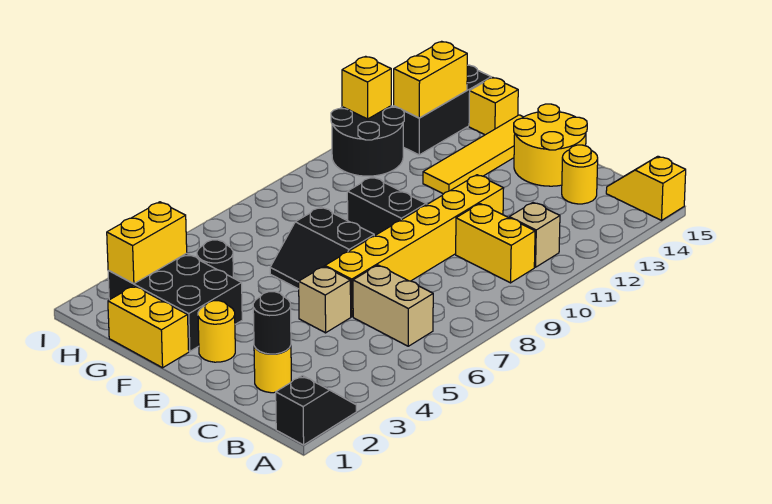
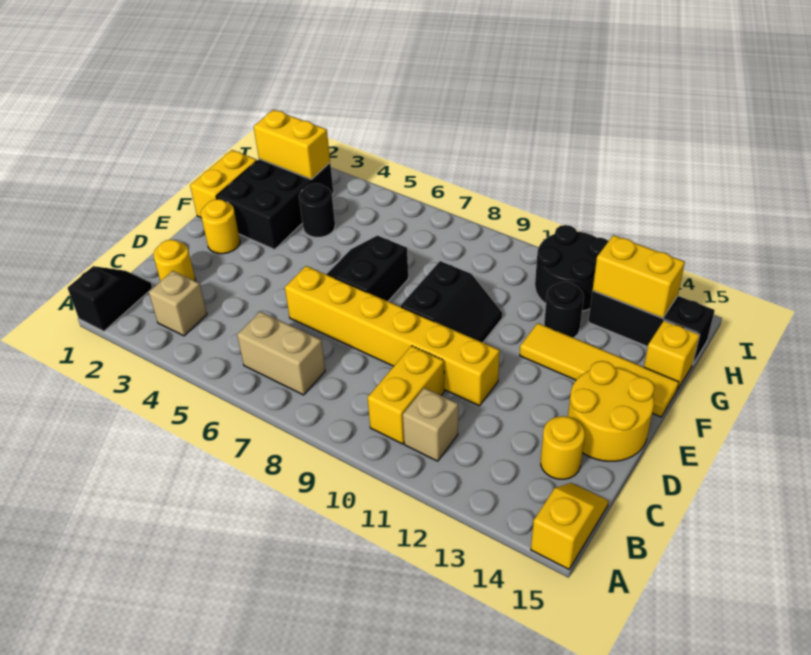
black slope A1:A2 level 1 top 1 -> black slope A1:B1 level 1 top A
tan brick B6:C6 level 1 -> tan brick B6:B7 level 1
black round brick C2 level 2 -> black round brick G12 level 1
tan brick D5 level 1 -> tan brick B3 level 1
yellow brick I12 level 2 -> none

